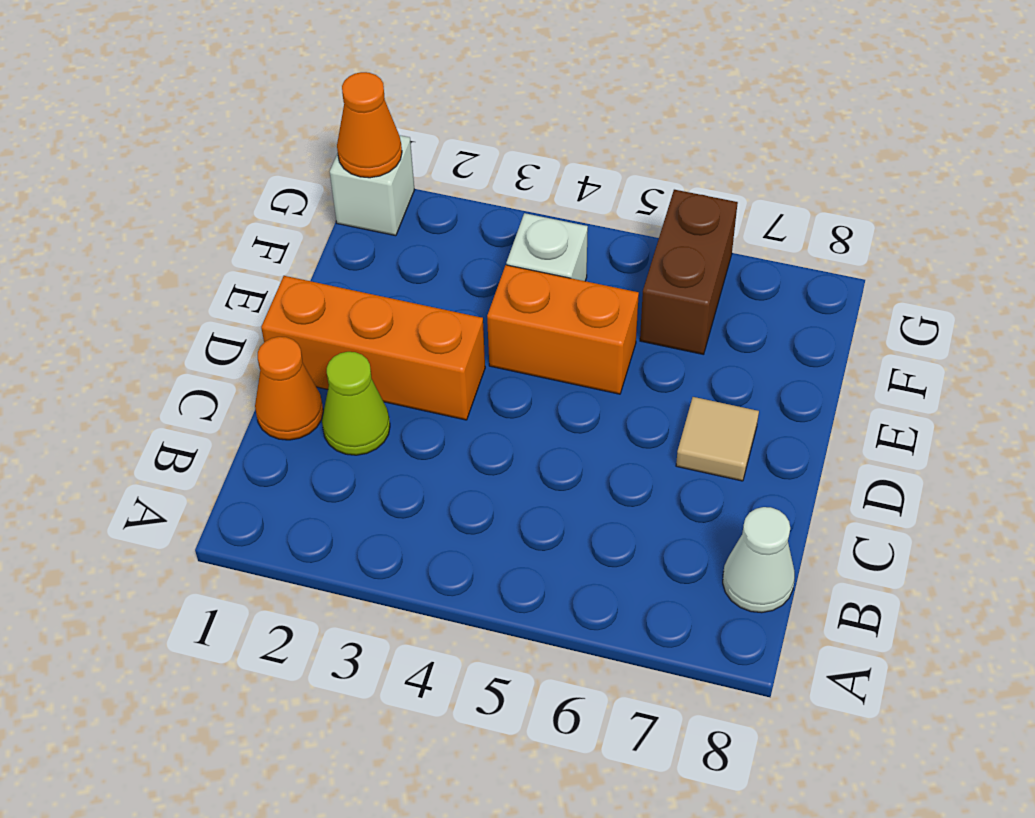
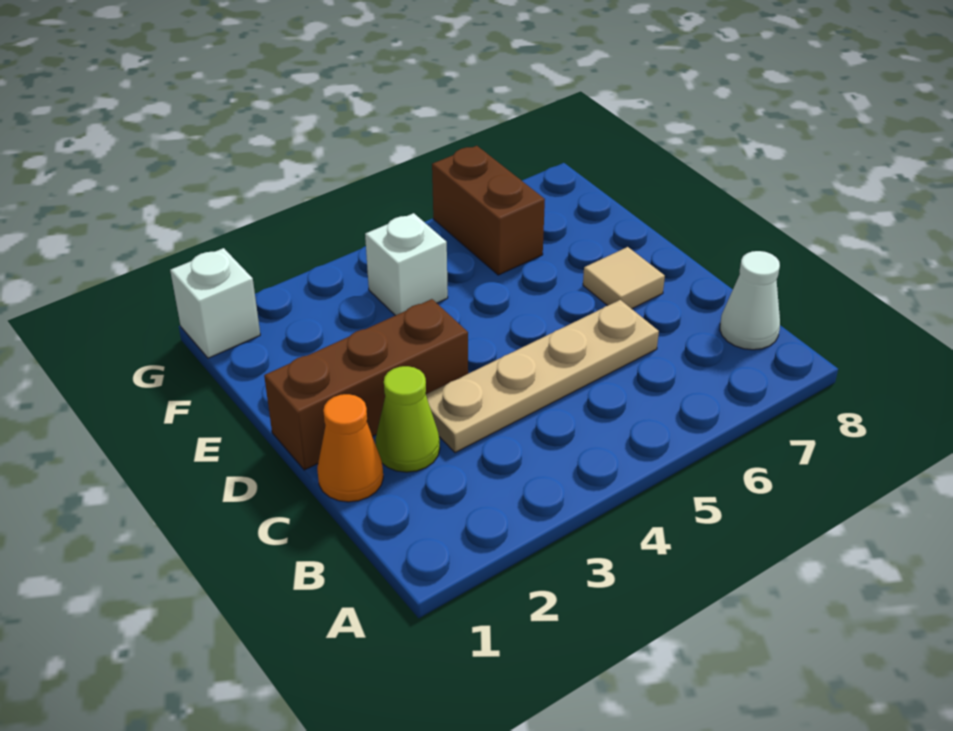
none -> tan plate C3:C6 level 1
orange brick D1:D3 level 1 -> brown brick D1:D3 level 1
orange brick E4:E5 level 1 -> none
orange cone G1 level 2 -> none

